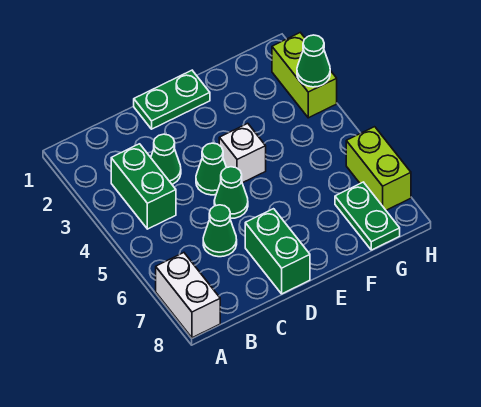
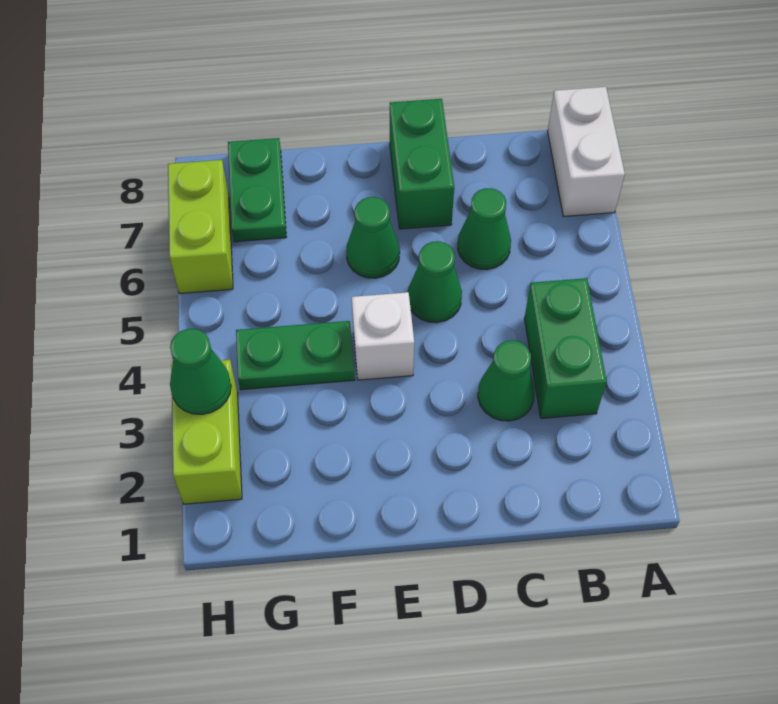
green plate D1:E1 level 1 -> green plate F4:G4 level 1
green cone D4 level 1 -> green cone E6 level 1

